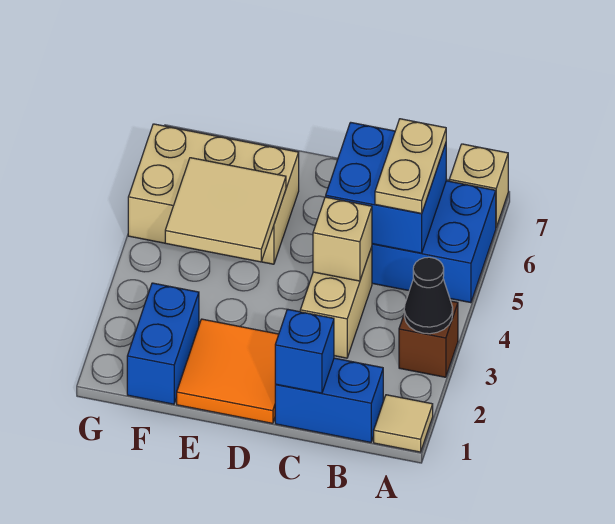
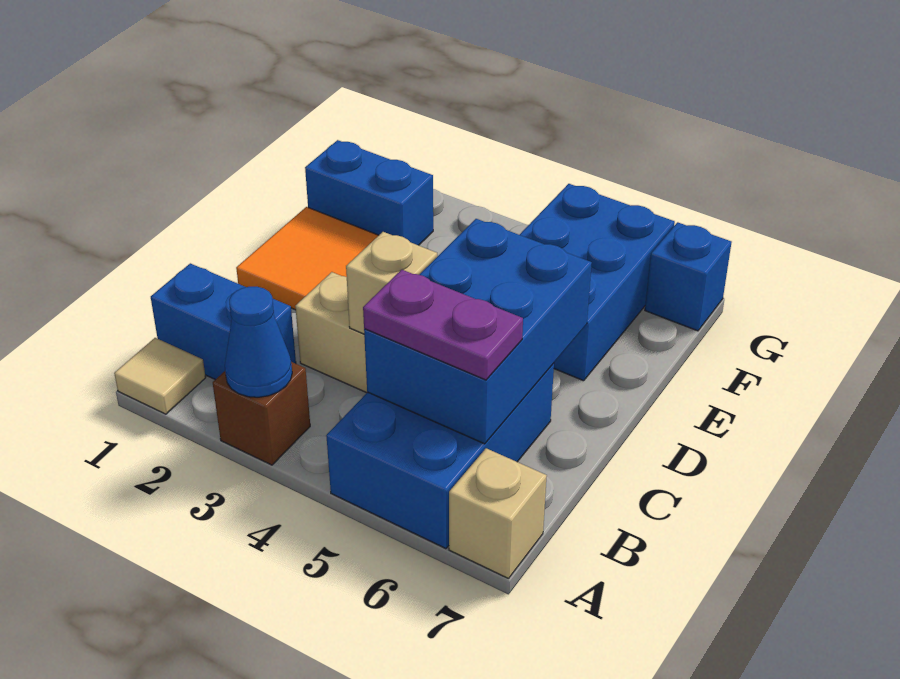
black cone A3 level 2 -> blue cone A3 level 2
blue brick B1:C1 level 1 -> blue brick B1:B2 level 1
blue brick B5:C6 level 2 -> blue brick B5:D6 level 2
tan plate B5:B6 level 3 -> purple plate B5:B6 level 3
blue brick C1 level 2 -> blue brick G7 level 1
tan tile E4:F5 level 2 -> none
tan brick E5:G6 level 1 -> blue brick E5:G6 level 1

